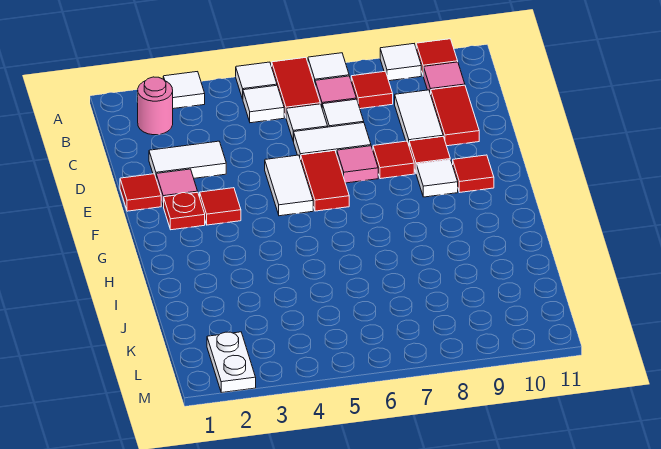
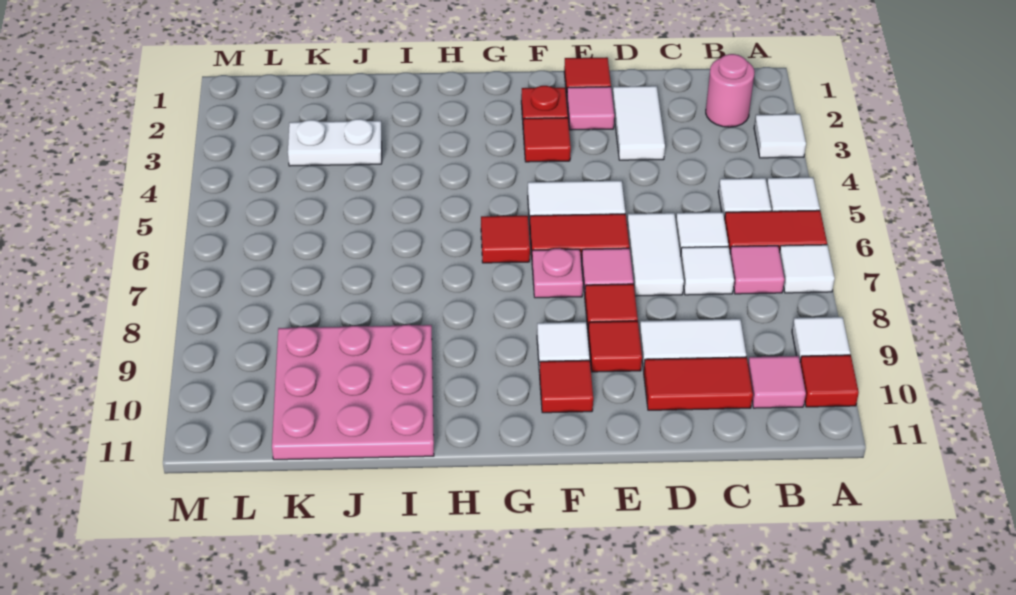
red tile B8 level 1 -> red tile G6 level 1
none -> pink plate F7 level 1
none -> pink plate I9:K11 level 1
white plate L2:M2 level 1 -> white plate J3:K3 level 1

